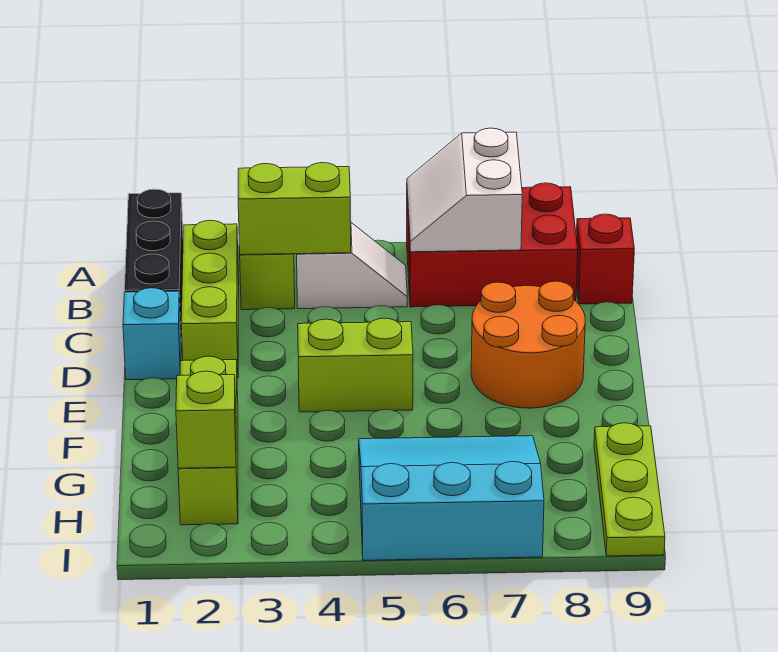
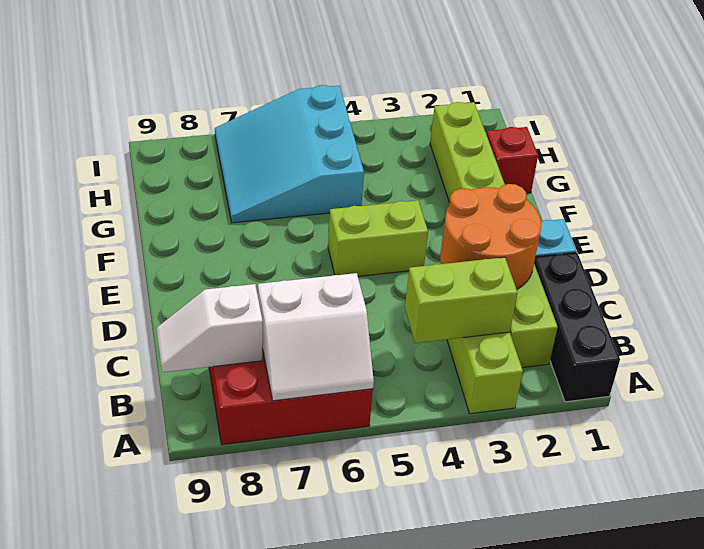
white slope A6:B7 level 2 top 7 -> white slope A6:B7 level 2 top B
white slope B4:B5 level 1 top 4 -> white slope B8:B9 level 2 top 8
red brick B9 level 1 -> red brick G1 level 1
orange round brick D7:E8 level 1 -> orange round brick C2:D3 level 2
cyan slope G5:I7 level 1 top I -> cyan slope G5:I7 level 1 top 5
lime plate G9:I9 level 1 -> none
lime brick H2 level 2 -> none

